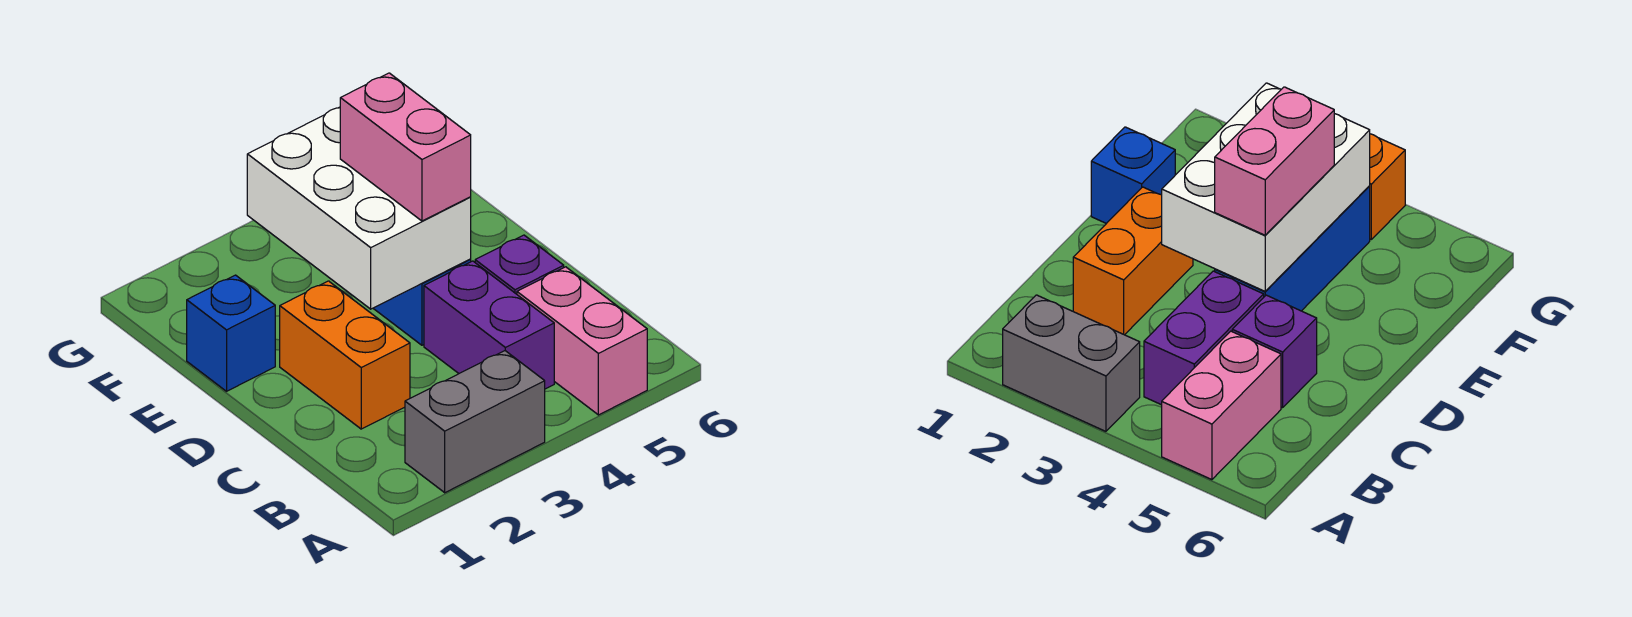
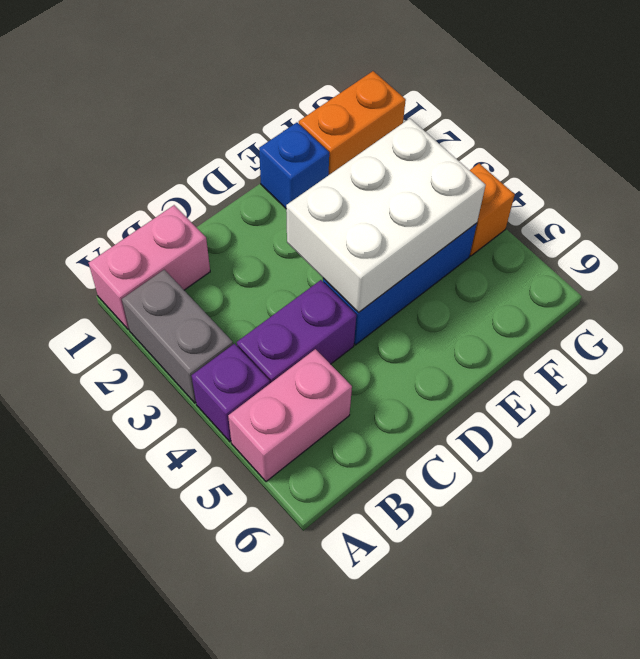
orange brick C2:D2 level 1 -> orange brick F1:G1 level 1
purple brick C5 level 1 -> purple brick A4 level 1
pink brick D4:E4 level 3 -> pink brick A1:B1 level 1

